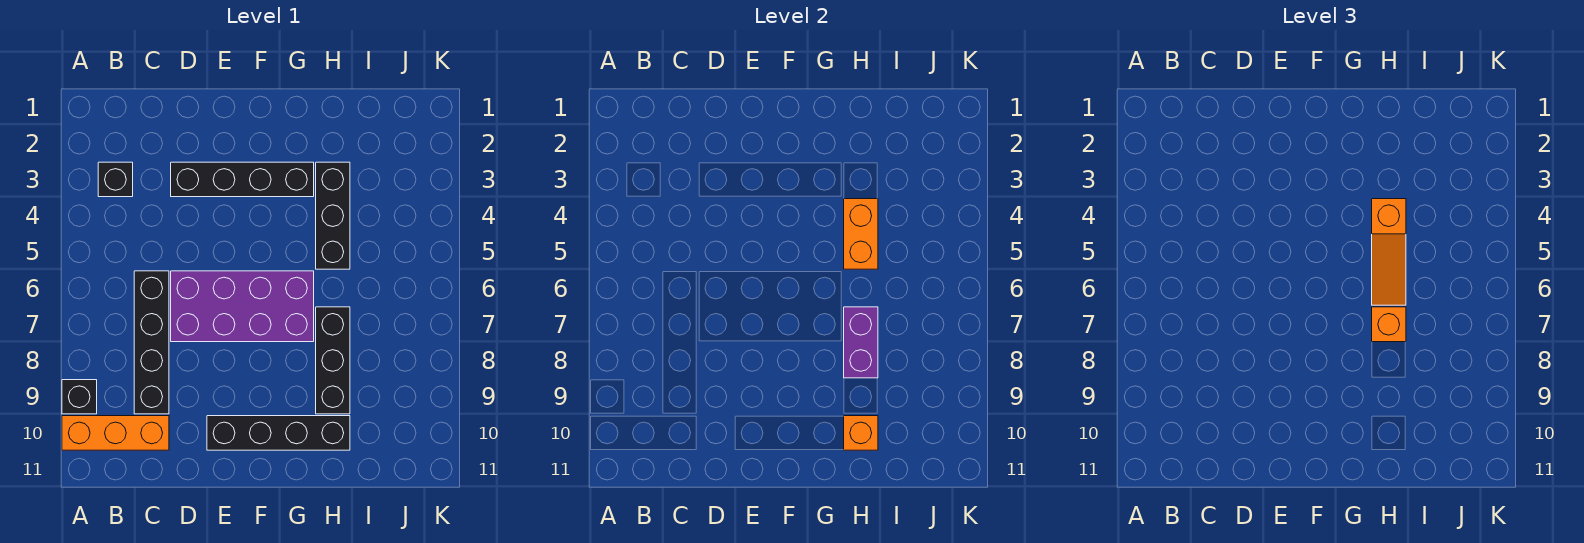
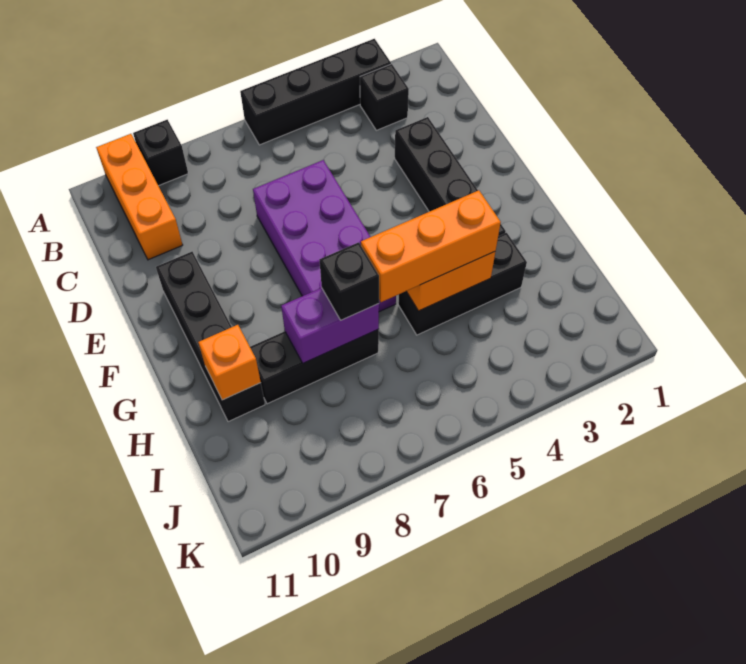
black brick C6:C9 level 1 -> black brick A3:A6 level 1
orange slope H4:H6 level 3 top 4 -> orange brick H4:H6 level 3
orange brick H7 level 3 -> black brick H7 level 3

